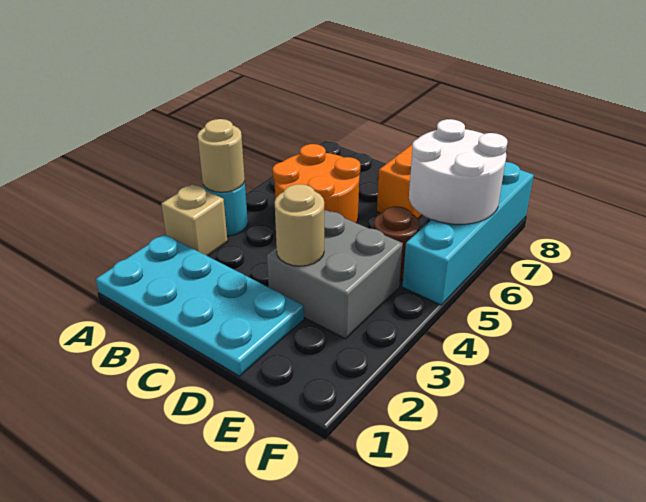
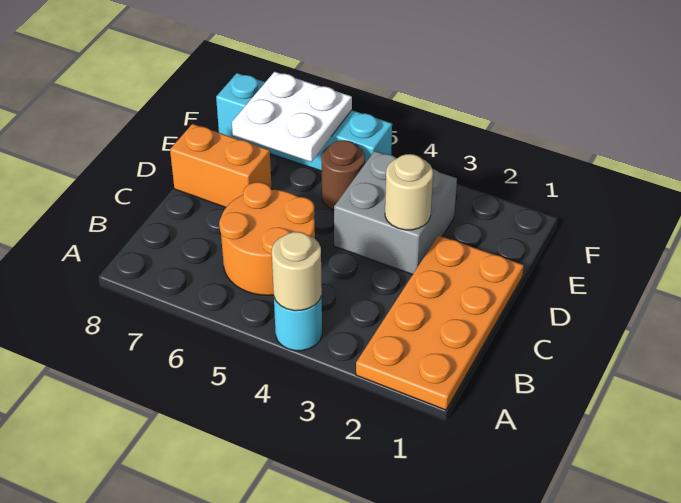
cyan plate A1:D2 level 1 -> orange plate A1:D2 level 1
tan brick A3 level 1 -> none
white round brick E6:F7 level 2 -> white plate E6:F7 level 2

